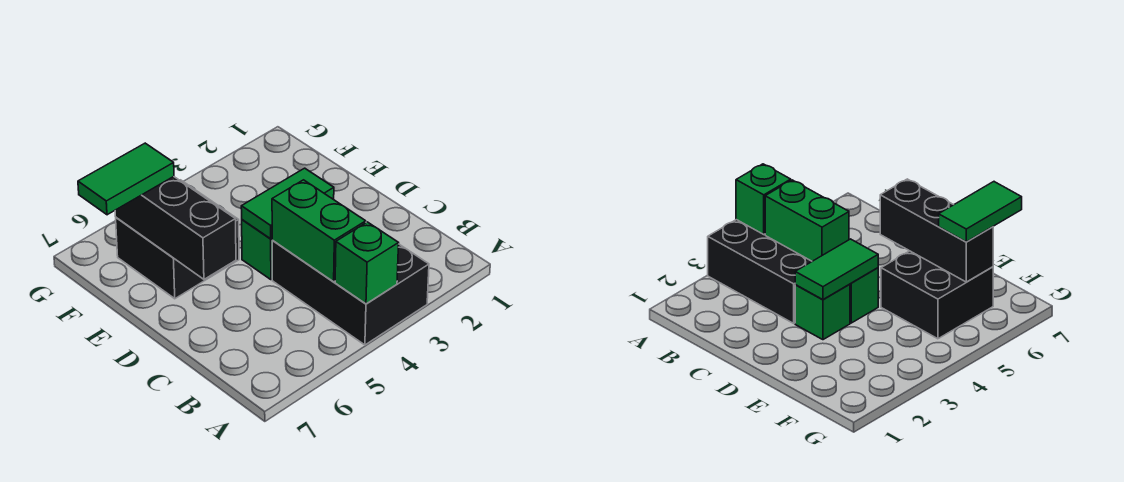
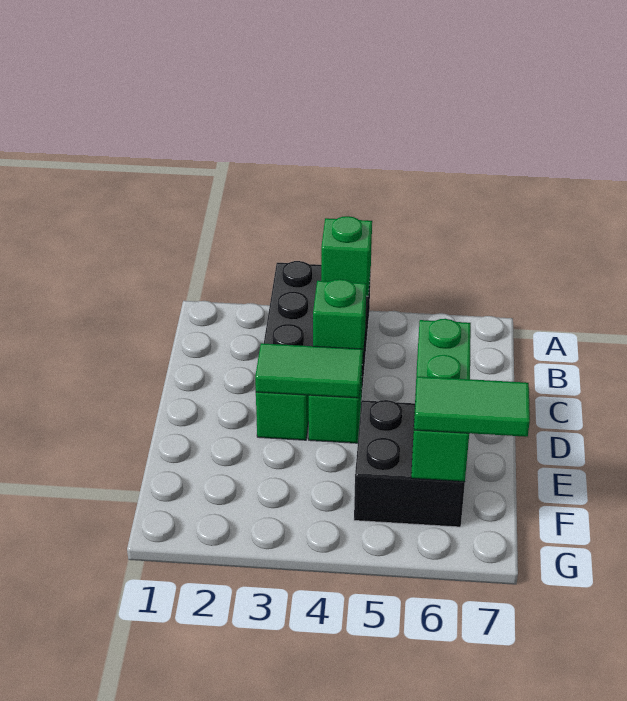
green brick B4:C4 level 2 -> green brick C4 level 2
black brick D6:F6 level 2 -> green brick D6:F6 level 2

